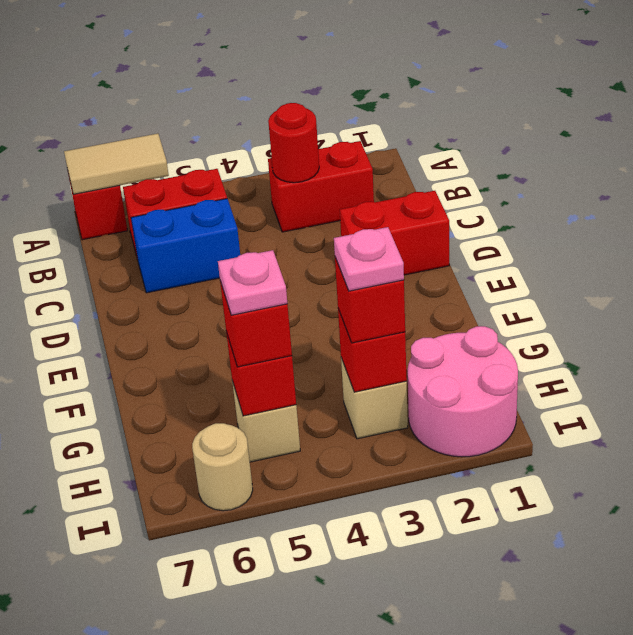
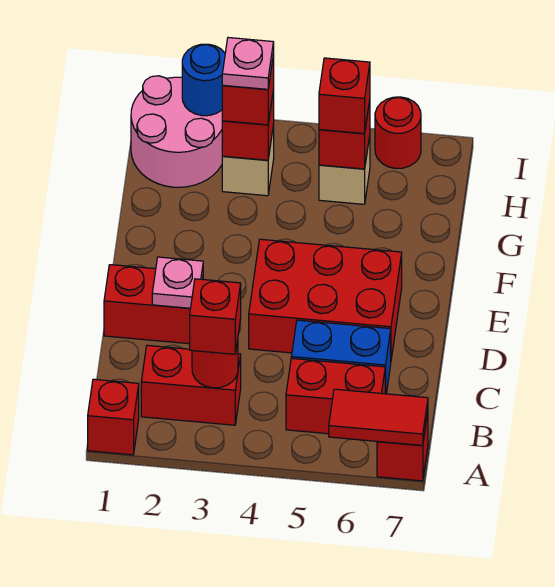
none -> red brick A1 level 1
tan tile A6:A7 level 2 -> red tile A6:A7 level 2
none -> red brick B3 level 3
none -> red brick D4:E6 level 1
pink plate H5 level 4 -> pink plate D2 level 2
none -> blue round brick I2 level 2
tan round brick I6 level 1 -> red round brick I6 level 1

